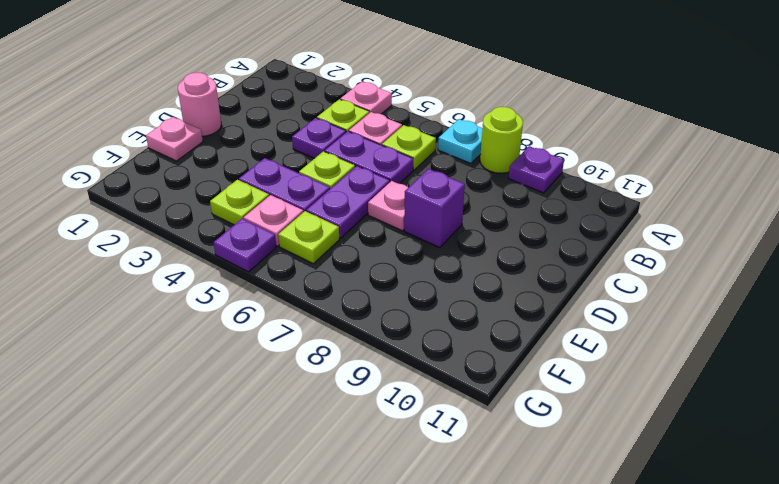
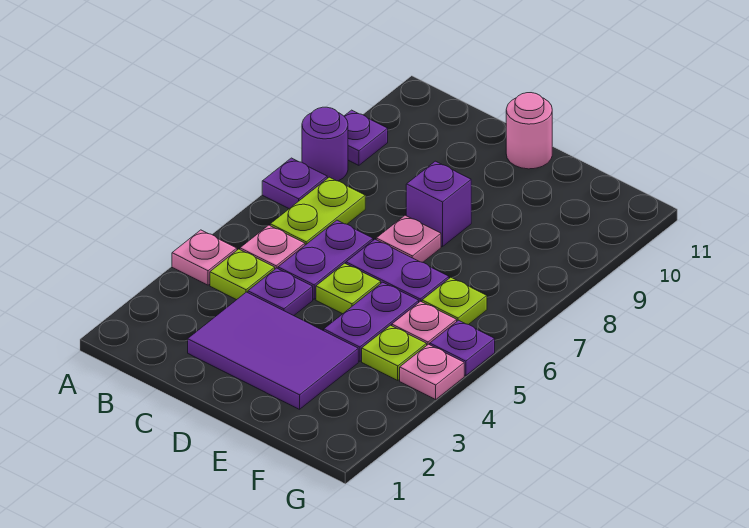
cyan plate A7 level 1 -> purple plate A7 level 1
lime round brick A8 level 1 -> purple round brick A8 level 1
lime plate B6 level 1 -> lime plate B6:B7 level 1
none -> purple tile C2:E3 level 1
pink round brick D1 level 1 -> pink round brick D11 level 1
pink plate E1 level 1 -> pink plate G4 level 1

